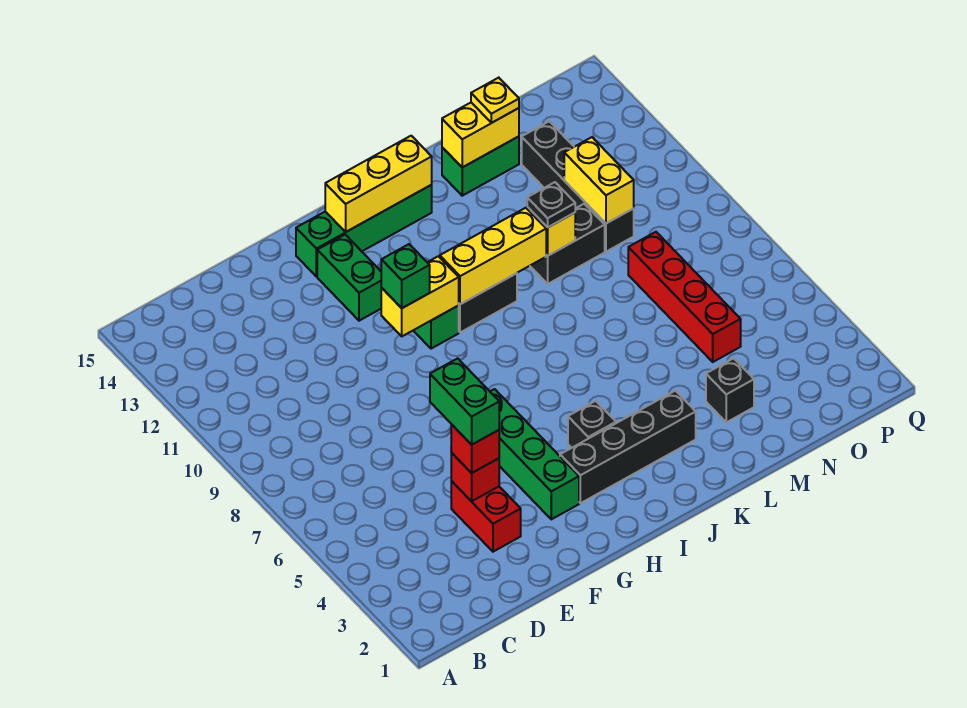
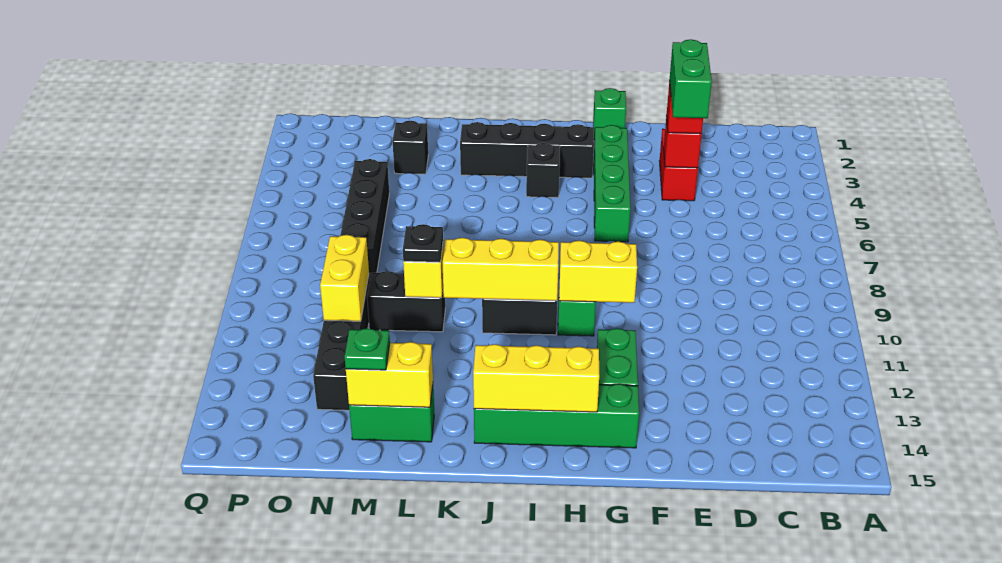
green brick G10 level 3 -> green brick G1 level 1
yellow plate M14 level 3 -> green plate M14 level 3
red brick N5:N8 level 1 -> black brick N5:N8 level 1

